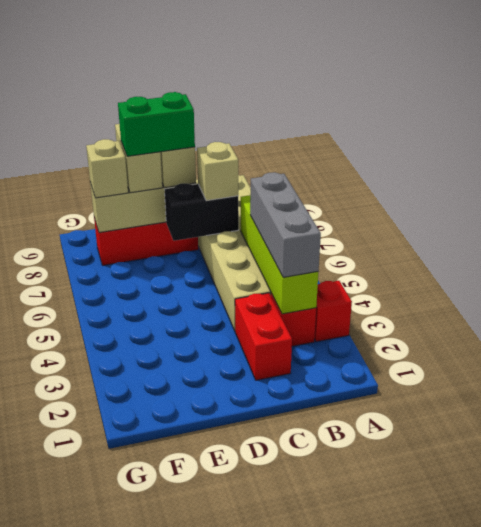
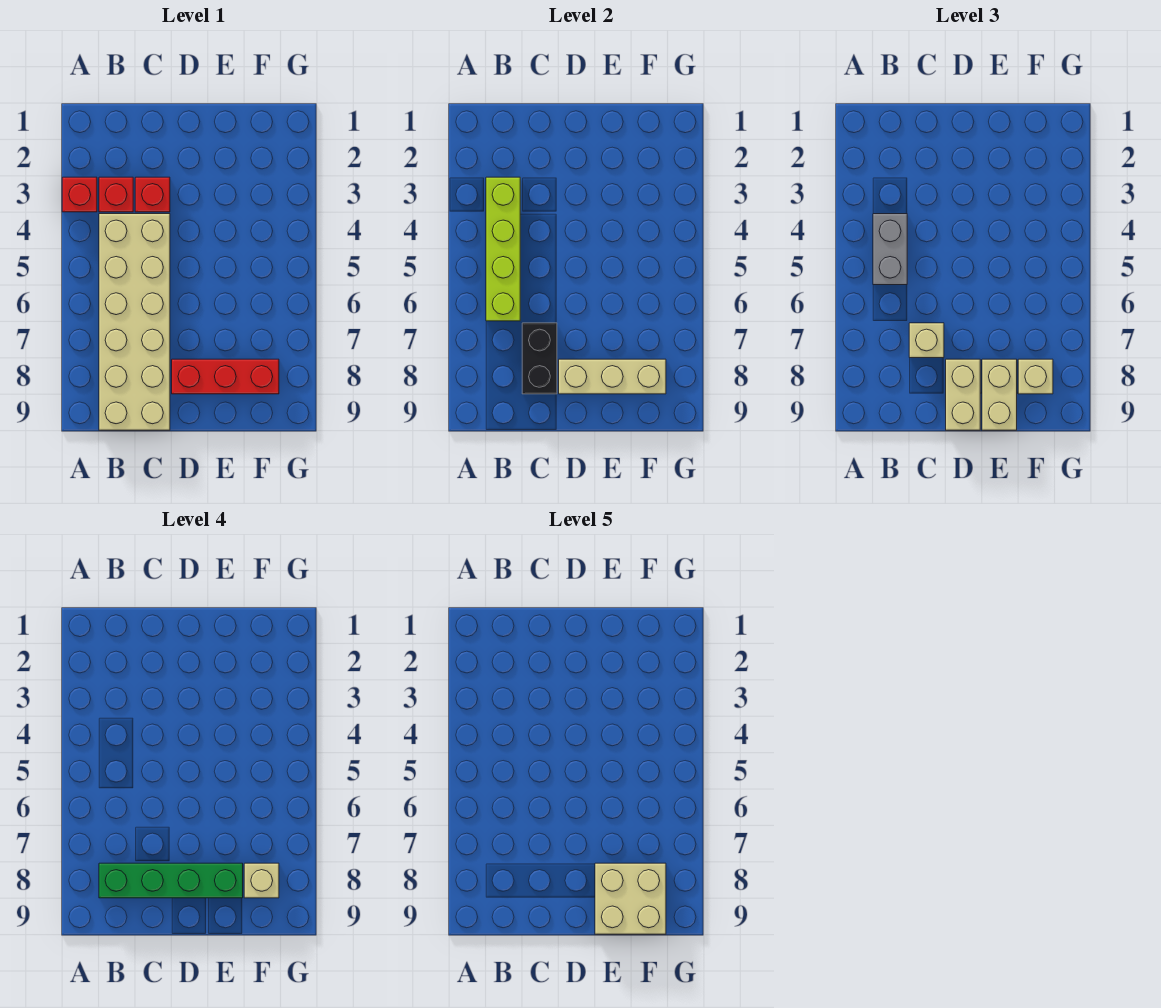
grey brick B3:B5 level 3 -> grey brick B4:B5 level 3
red brick C2:C3 level 1 -> red brick C3 level 1
black brick C7:D7 level 2 -> black brick C7:C8 level 2
green brick D8:E8 level 4 -> green brick B8:E8 level 4
none -> tan brick E8:F9 level 5
none -> tan brick F8 level 4

